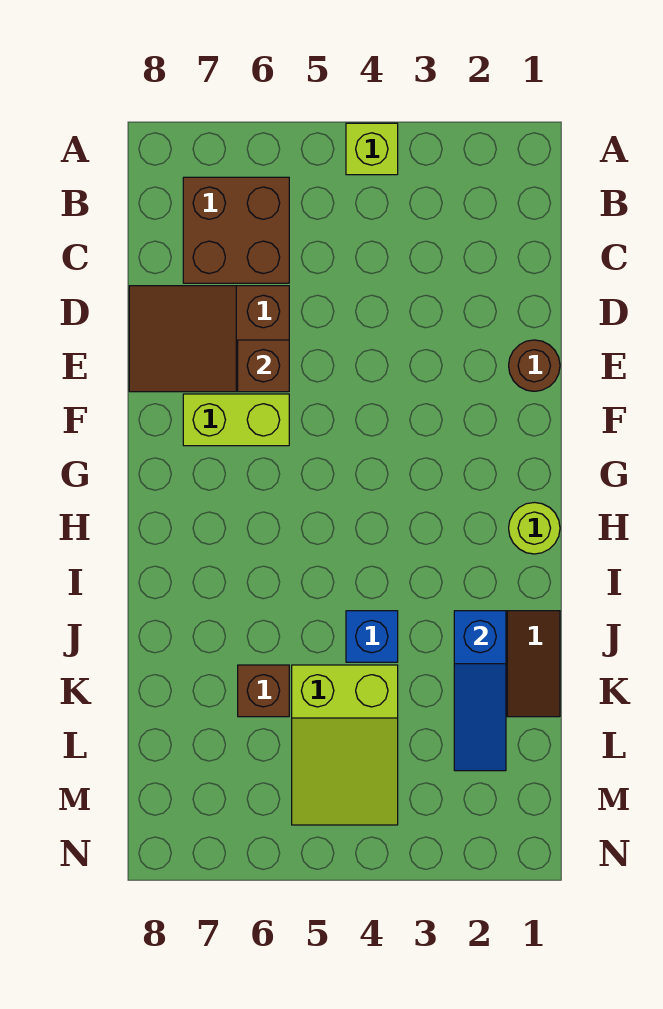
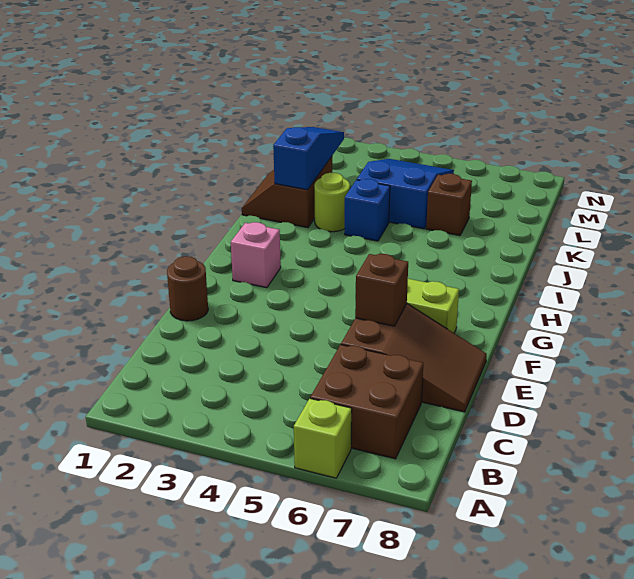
lime brick A4 level 1 -> lime brick A6 level 1
none -> pink brick G2 level 1
lime round brick H1 level 1 -> lime round brick J3 level 1
lime slope K4:M5 level 1 top K -> blue slope K4:M5 level 1 top K

